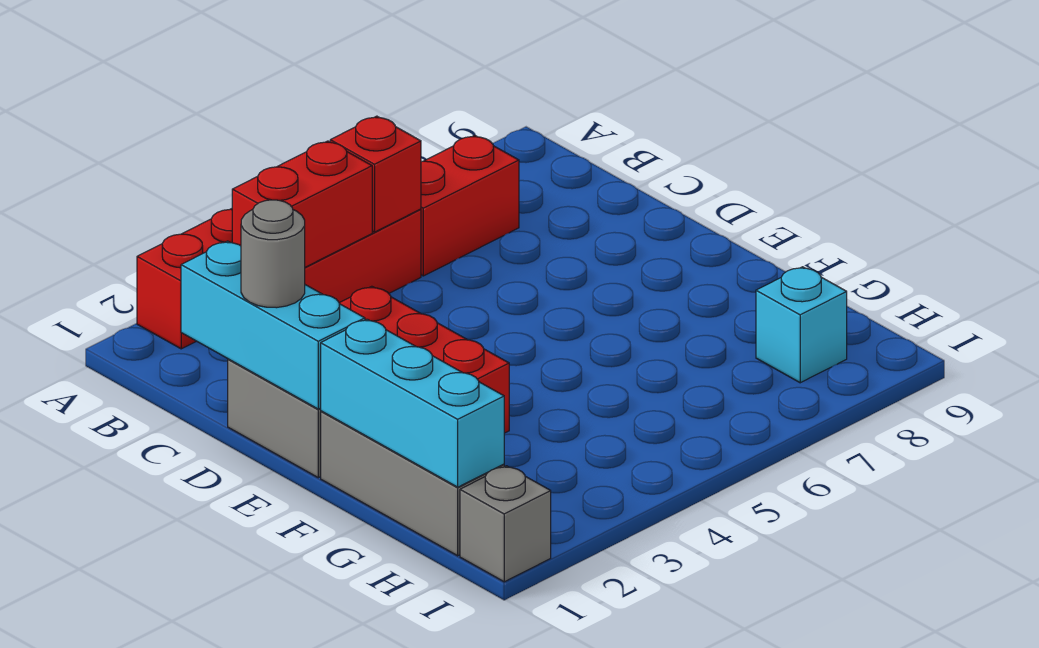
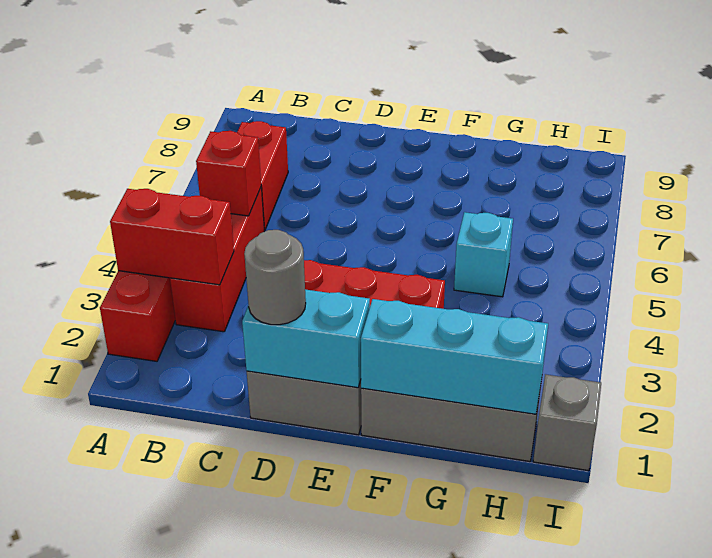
red brick B3:B4 level 2 -> red brick A3:B3 level 2
cyan brick C1:E1 level 2 -> cyan brick D1:E1 level 2
cyan brick H8 level 1 -> cyan brick G5 level 1

